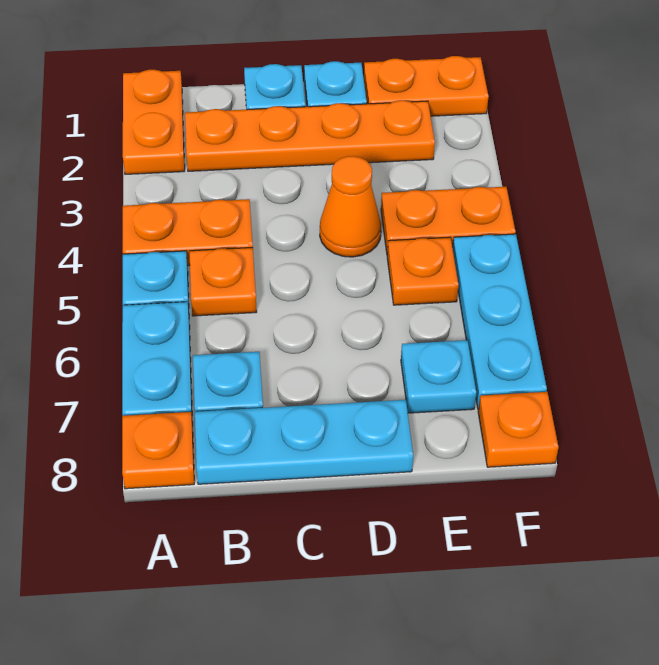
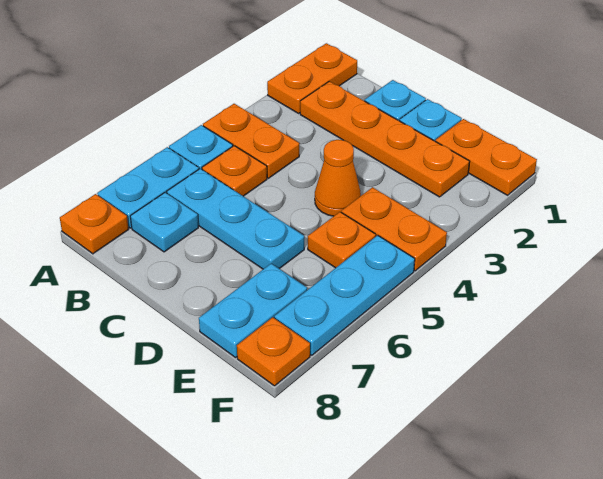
cyan plate B8:D8 level 1 -> cyan plate B6:D6 level 1
cyan plate E7 level 1 -> cyan plate E7:E8 level 1

